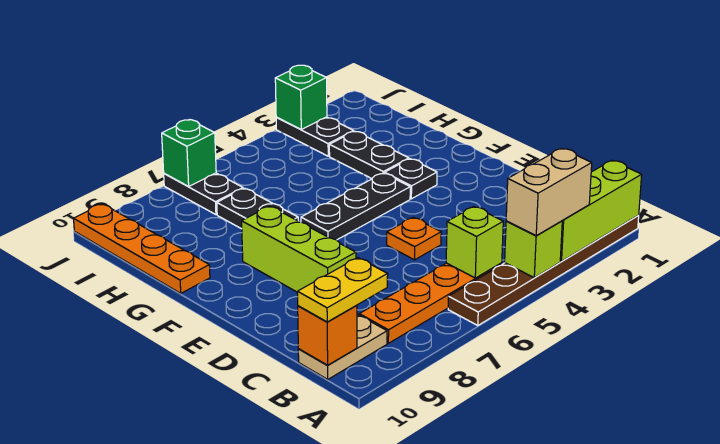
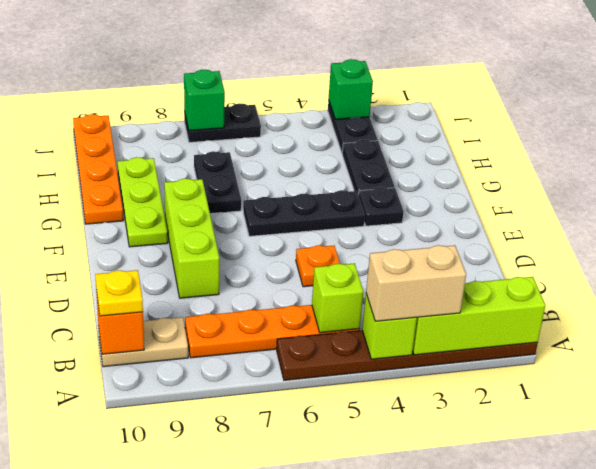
yellow plate B9:B10 level 3 -> yellow plate B10 level 3
none -> lime plate F9:H9 level 1
black plate I7:J7 level 1 -> black plate J6:J7 level 1

